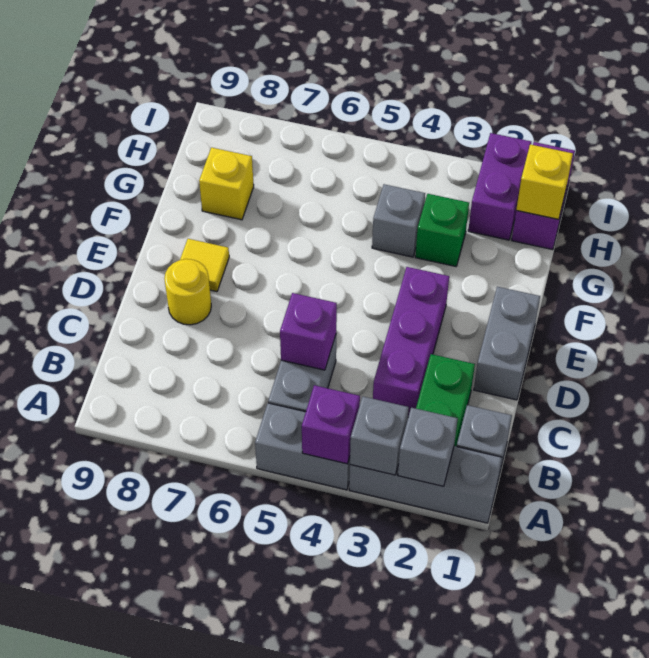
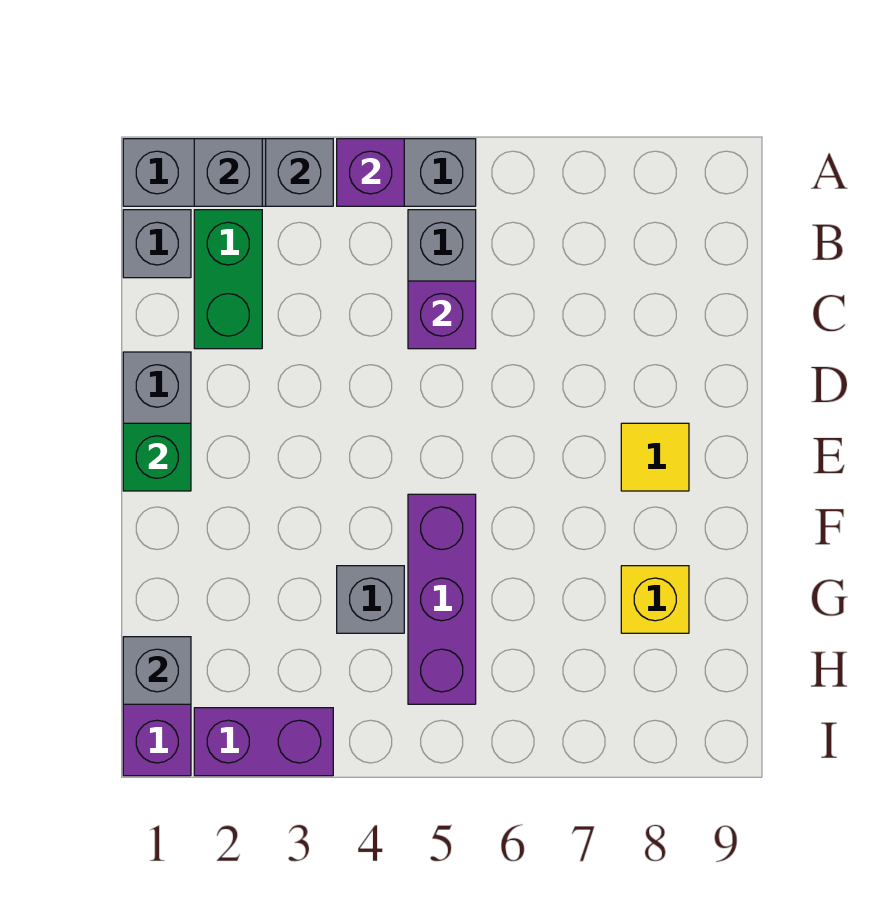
purple brick C3:E3 level 1 -> purple brick F5:H5 level 1
yellow round brick D8 level 1 -> none
green brick G3 level 1 -> green brick E1 level 2
yellow brick H1 level 2 -> grey brick H1 level 2
purple brick H2:I2 level 1 -> purple brick I2:I3 level 1

